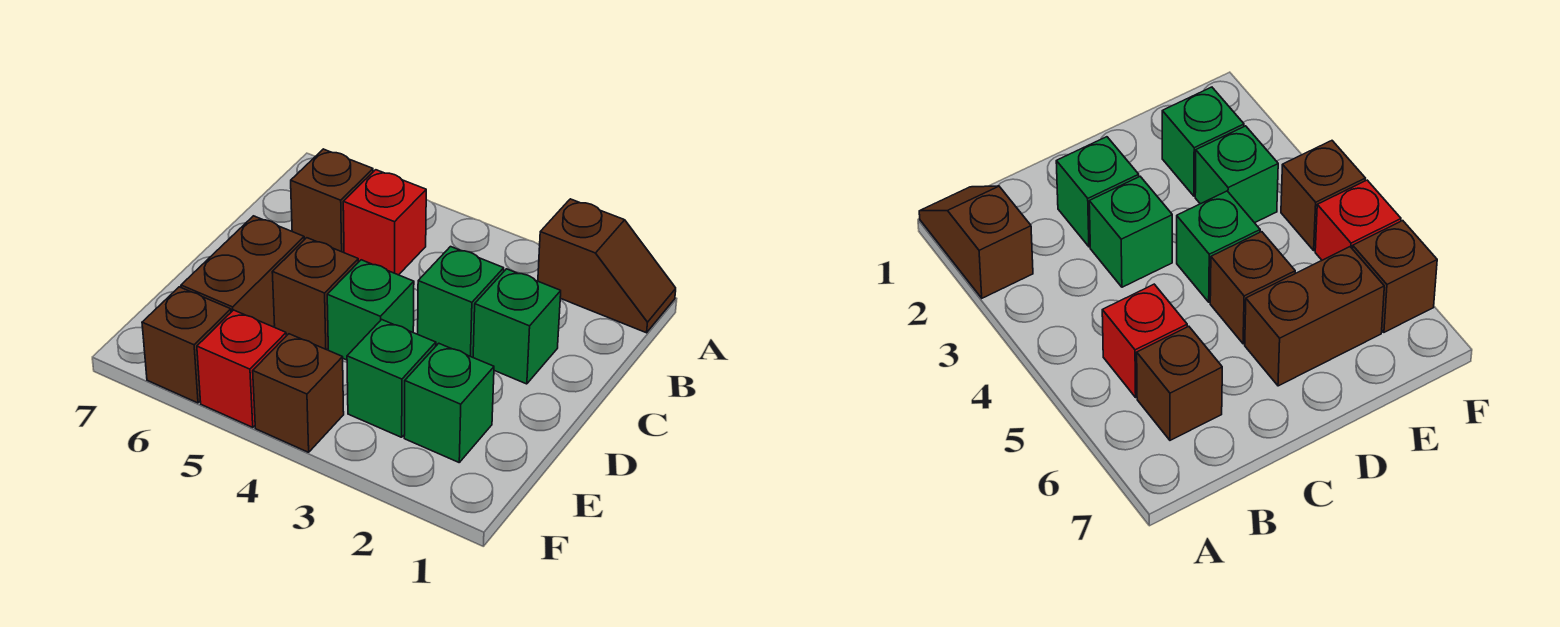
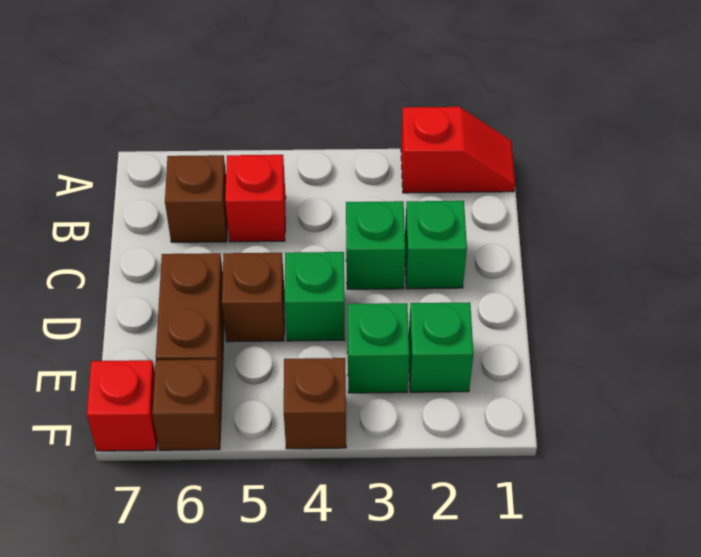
brown slope A1:A2 level 1 top 2 -> red slope A1:A2 level 1 top 2
red brick F5 level 1 -> red brick F7 level 1

